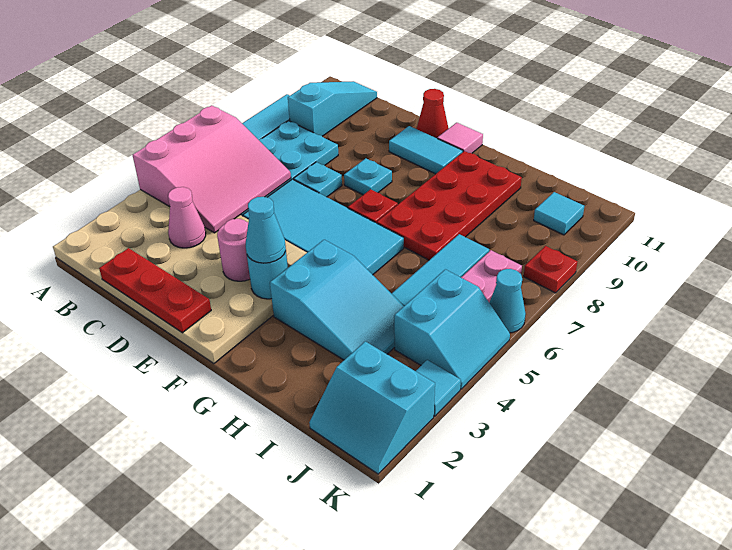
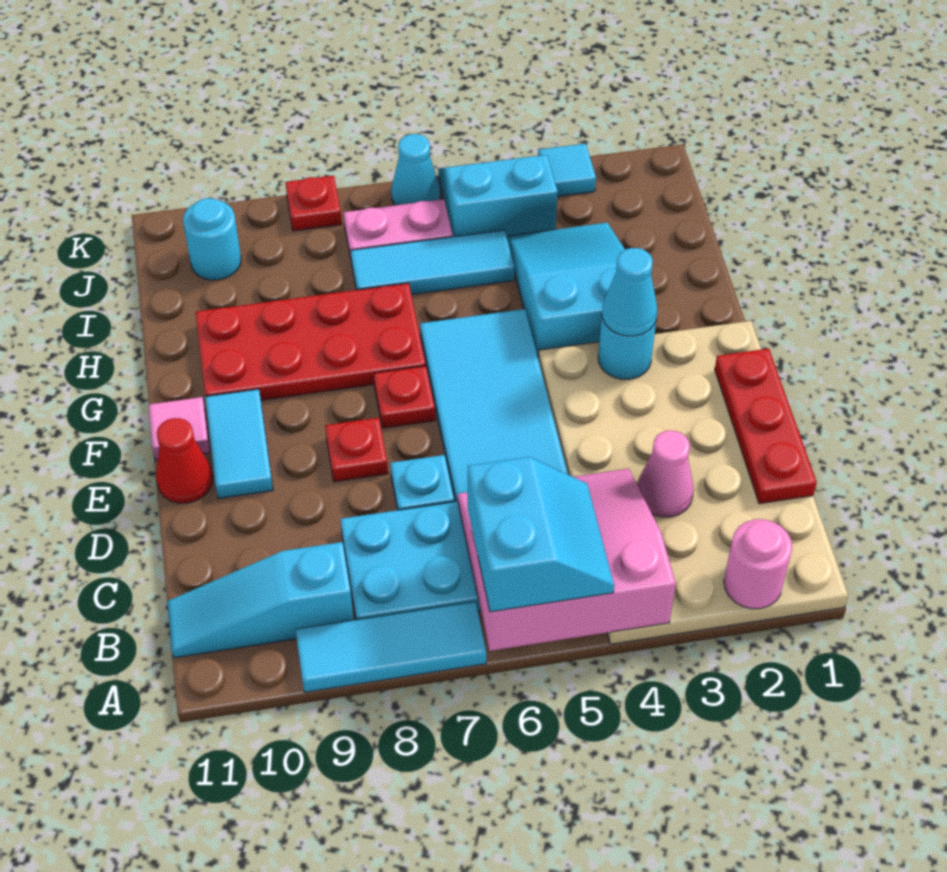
pink round brick E3 level 2 -> pink round brick A2 level 2
cyan plate E8 level 1 -> red plate E8 level 1
cyan slope J1:K2 level 1 top 2 -> cyan slope A5:B6 level 3 top 6
cyan tile J10 level 1 -> cyan round brick J10 level 1

